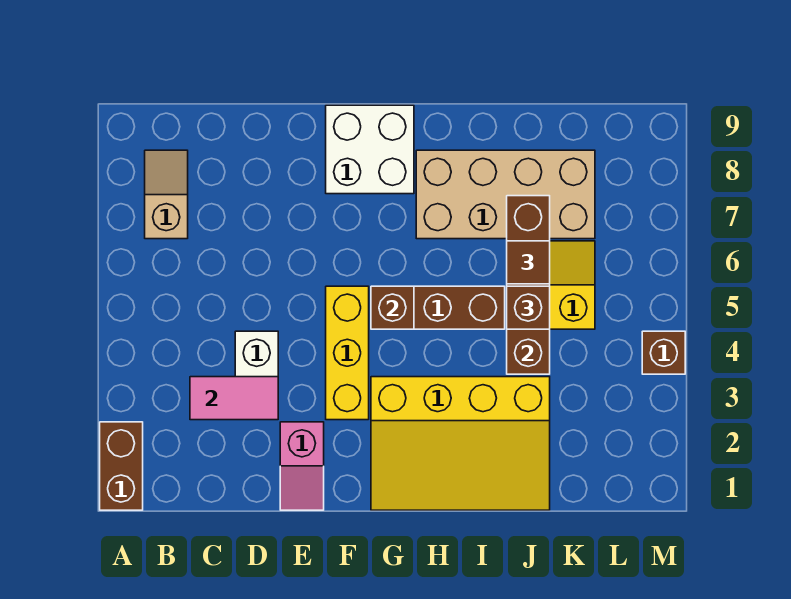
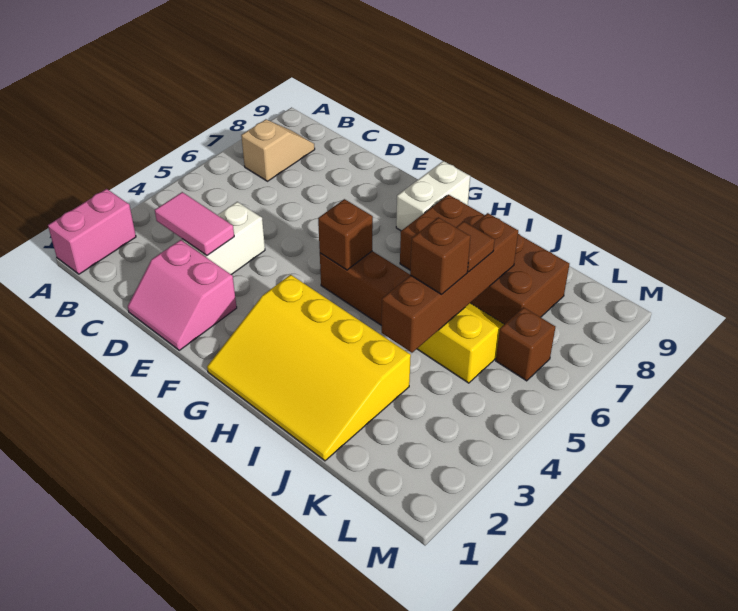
brown brick A1:A2 level 1 -> pink brick A1:A2 level 1
pink slope E1:E2 level 1 top 2 -> pink slope D1:E2 level 1 top 2
yellow brick F3:F5 level 1 -> none
white brick F8:G9 level 1 -> white brick G8:G9 level 1
tan brick H7:K8 level 1 -> brown brick H7:K8 level 1
brown brick M4 level 1 -> brown brick L6 level 1

